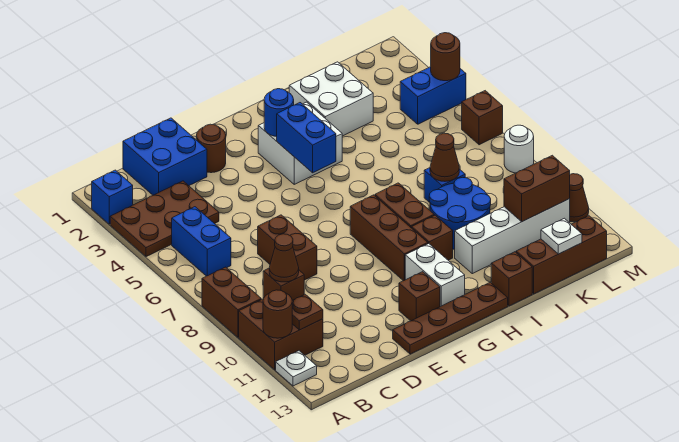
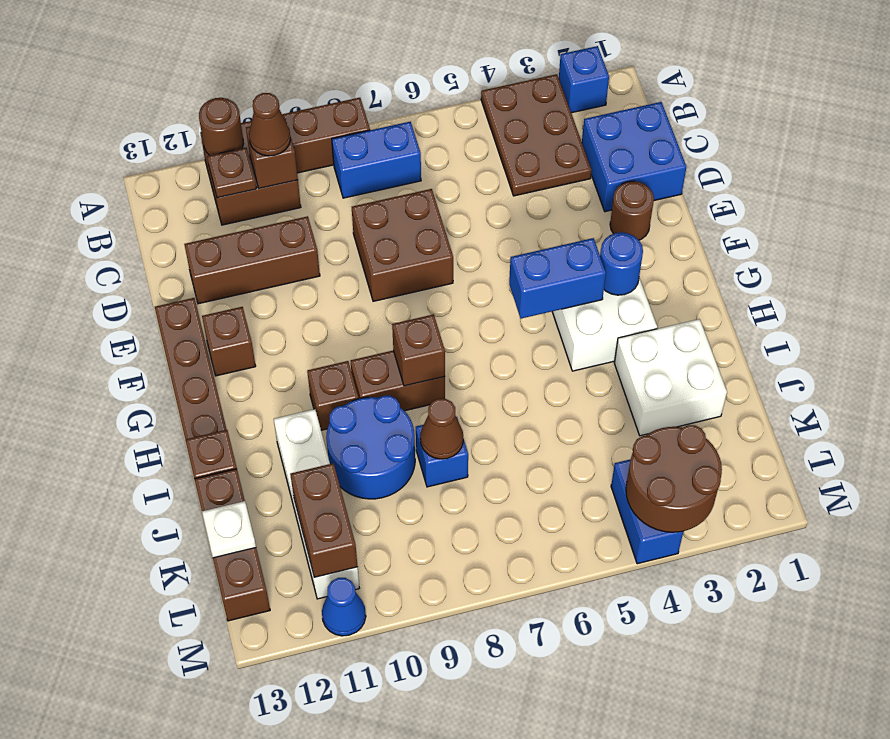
white plate A12 level 1 -> none
blue brick B5:B6 level 1 -> blue brick B7:B8 level 1
brown brick D7:D8 level 1 -> brown brick D7:E8 level 1
brown brick G8:G10 level 1 -> brown brick D10:D12 level 1
white brick G11:G12 level 1 -> none
brown round brick M4 level 2 -> brown round brick L3:M4 level 2
brown brick M6 level 1 -> brown brick H8 level 2
white round brick M8 level 1 -> none
brown cone M11 level 1 -> blue cone M11 level 1

